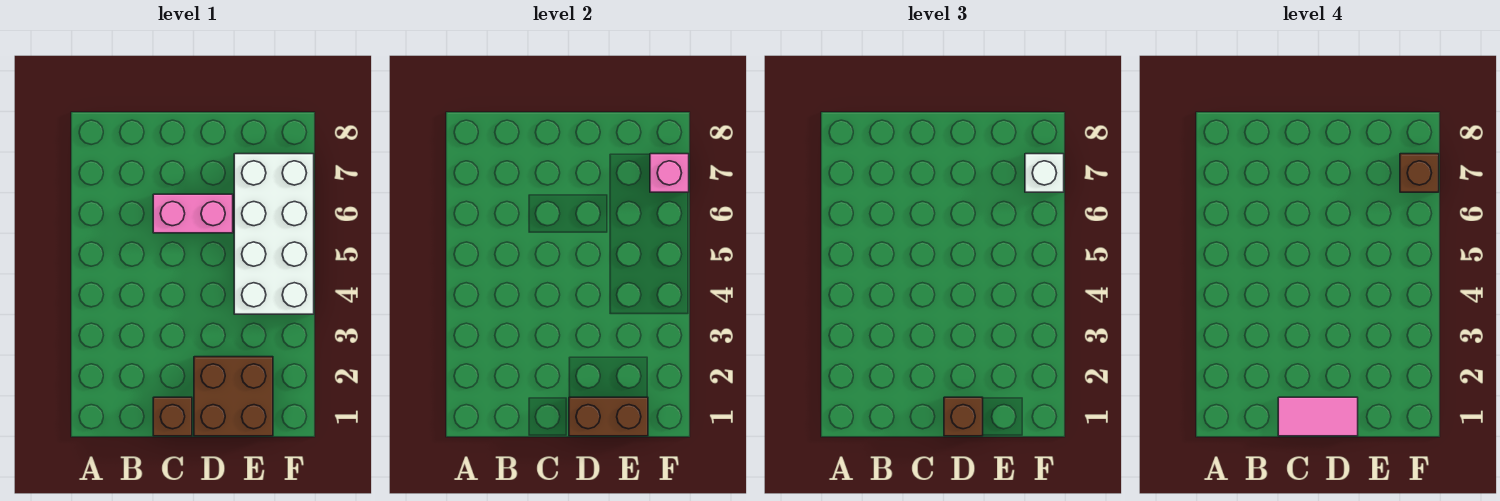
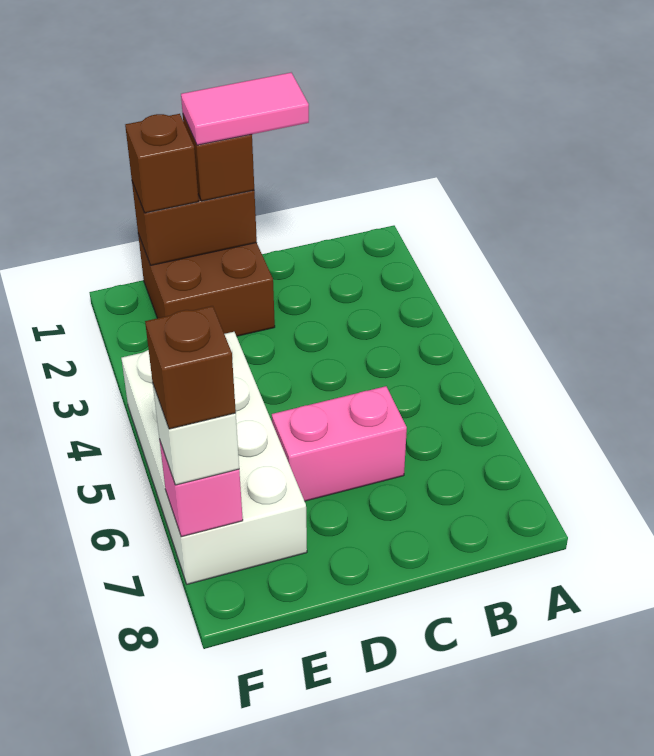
brown brick C1 level 1 -> brown brick E1 level 3

